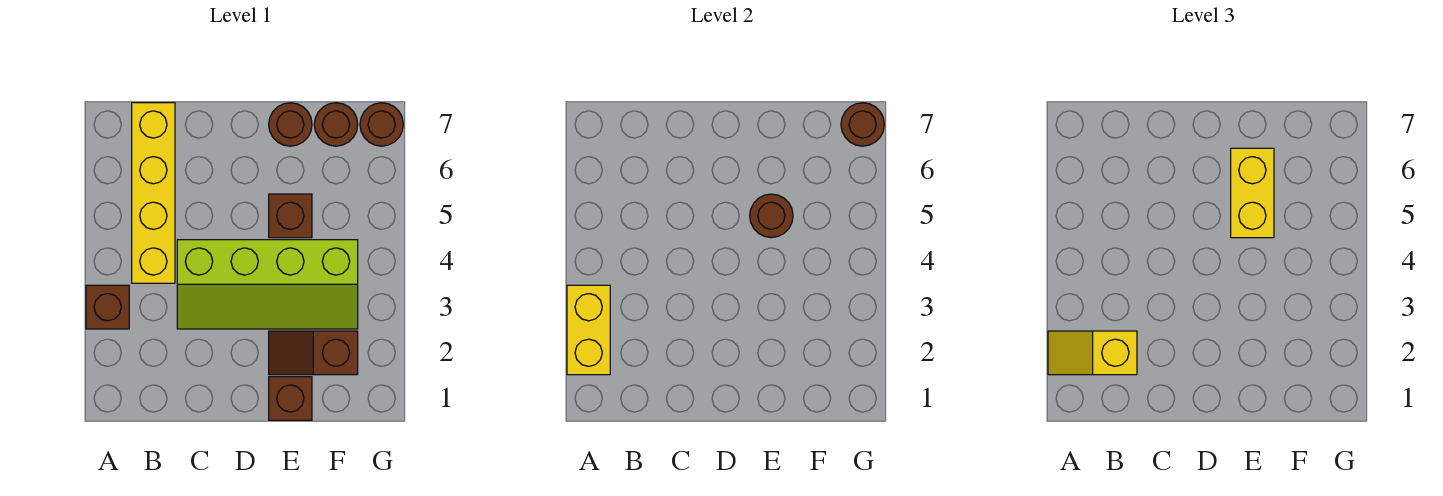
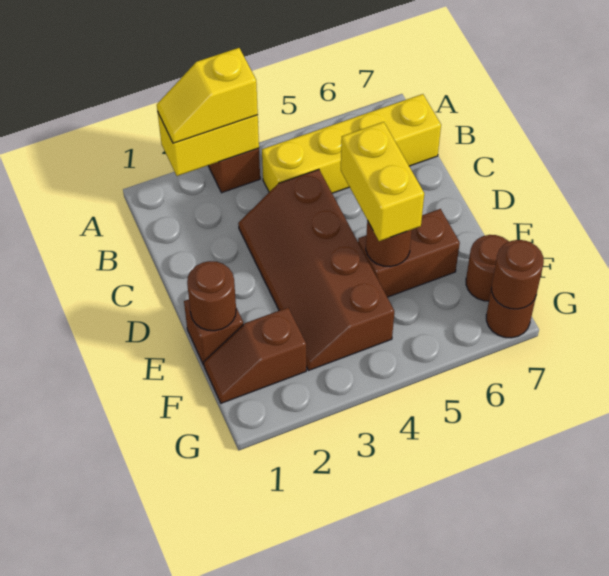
yellow slope A2:B2 level 3 top B -> yellow slope A2:A3 level 3 top 3
lime slope C3:F4 level 1 top 4 -> brown slope C3:F4 level 1 top 4
brown slope E2:F2 level 1 top F -> brown slope F1:F2 level 1 top 2
brown brick E5 level 1 -> brown brick E5:E6 level 1
yellow brick E5:E6 level 3 -> yellow brick D5:E5 level 3
brown round brick E7 level 1 -> brown round brick E1 level 2

